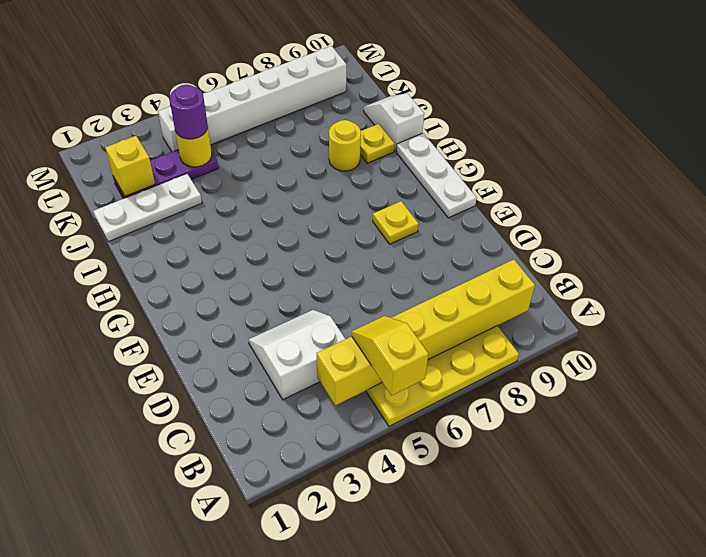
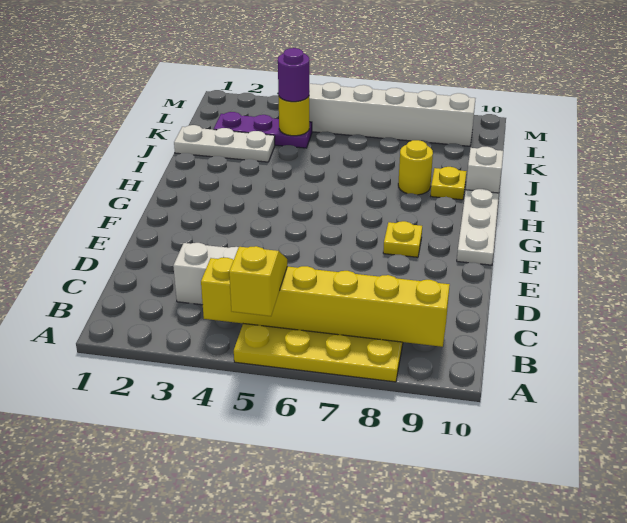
yellow brick K2 level 2 -> none

